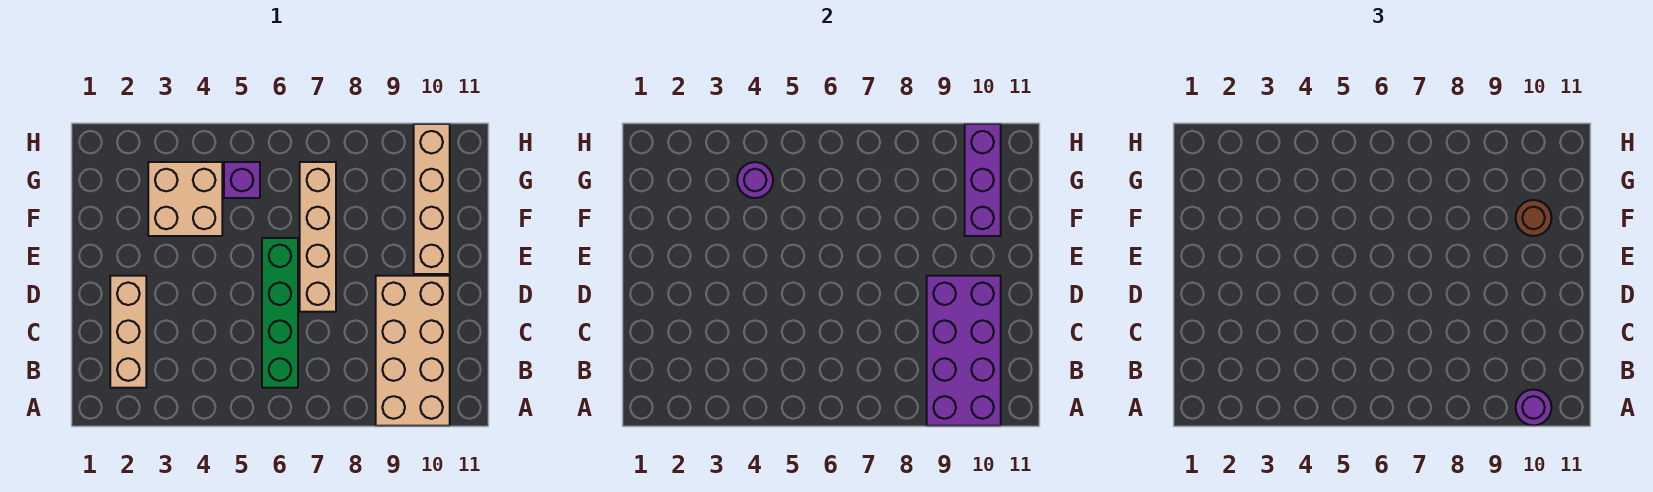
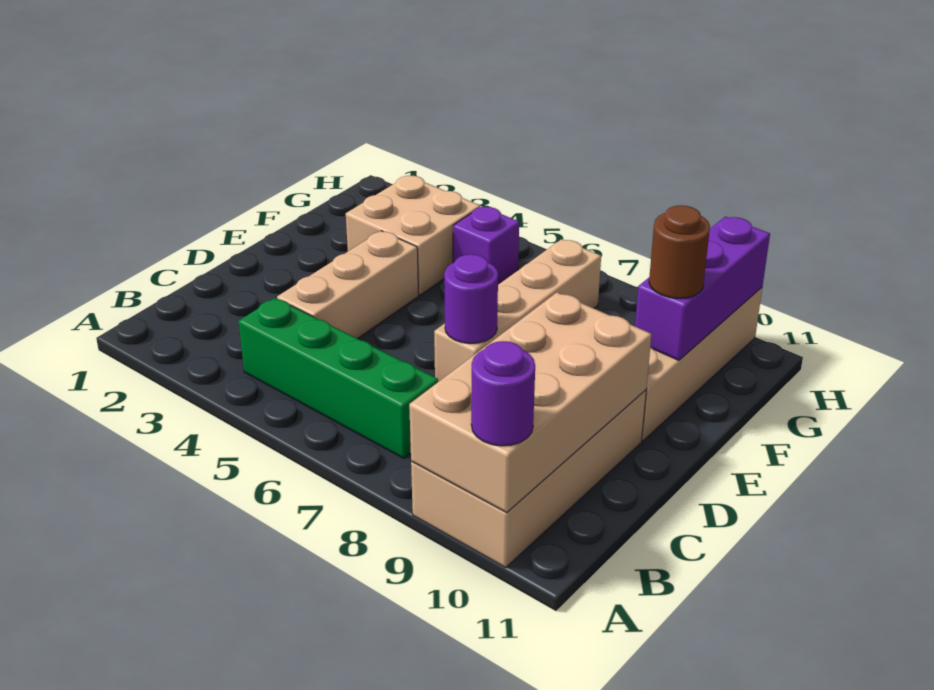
purple brick A9:D10 level 2 -> tan brick A9:D10 level 2
tan brick B2:D2 level 1 -> tan brick C4:E4 level 1
green brick B6:E6 level 1 -> green brick B4:B7 level 1
purple round brick G4 level 2 -> purple round brick D7 level 2

